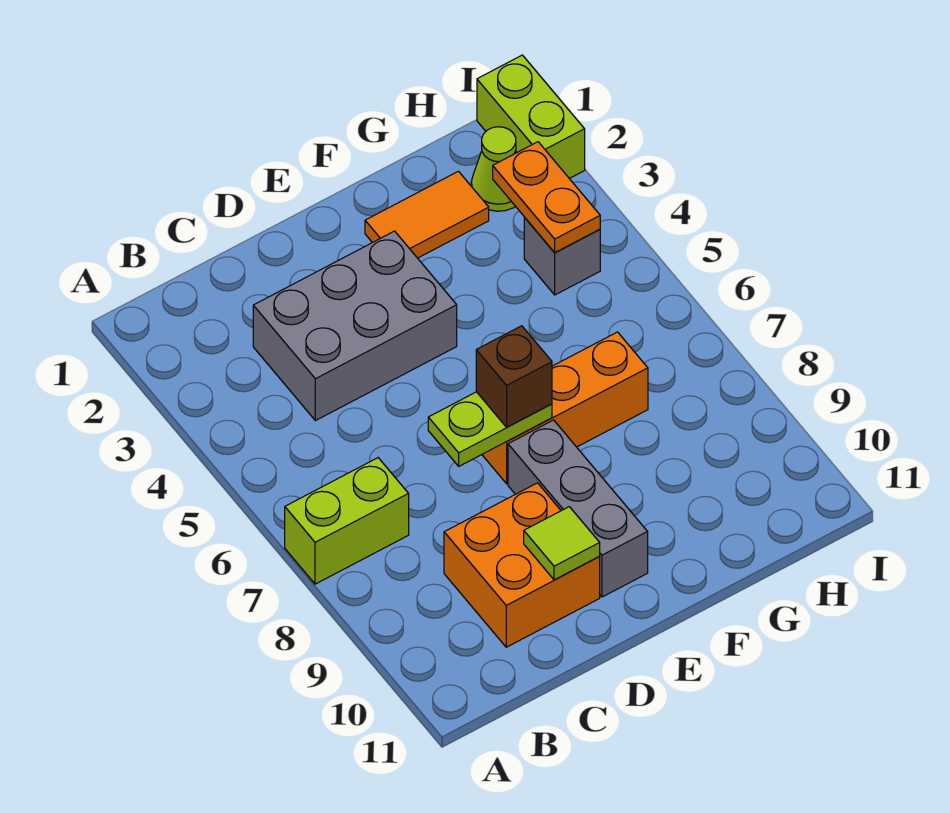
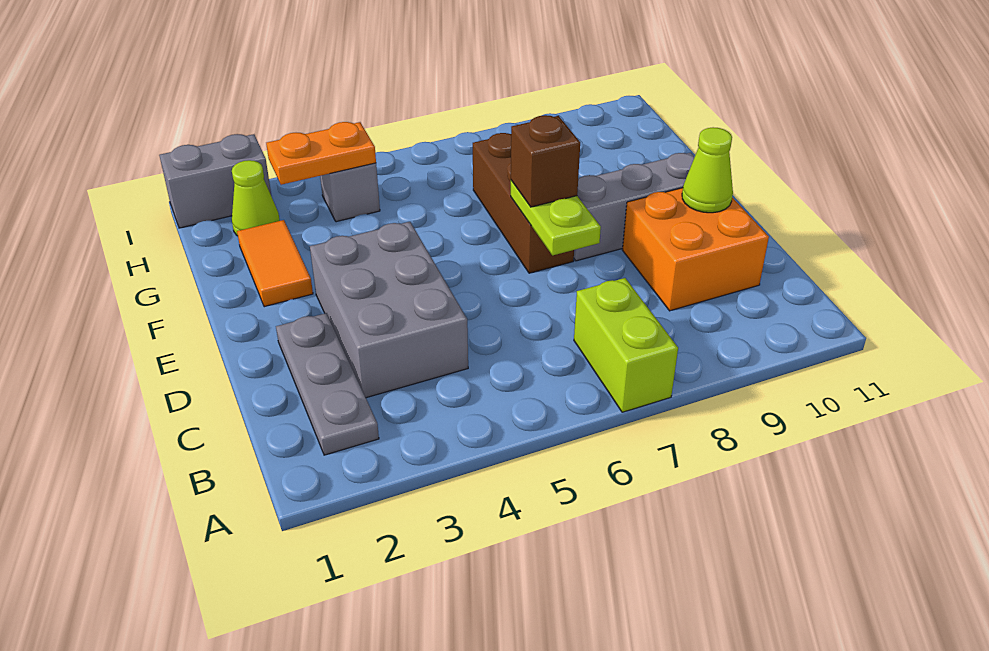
none -> grey plate B2:D2 level 1
lime tile D10 level 2 -> lime cone D10 level 2
orange brick E7:G7 level 1 -> brown brick E7:G7 level 1
lime brick I1:I2 level 1 -> grey brick I1:I2 level 1

